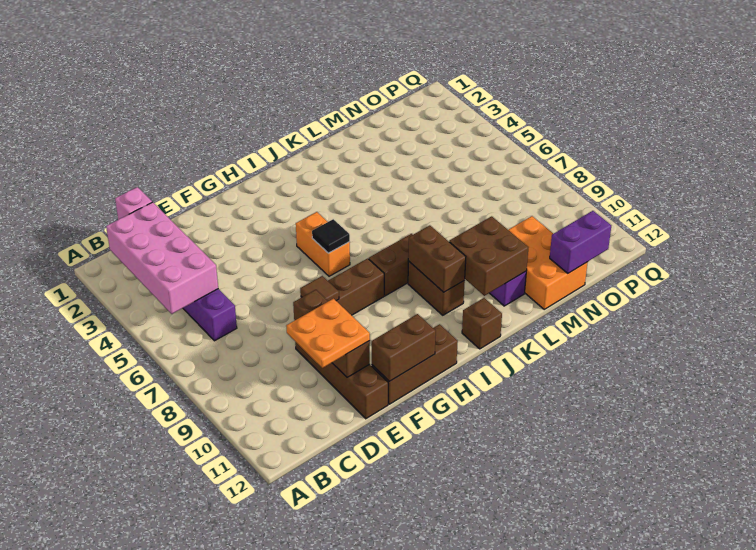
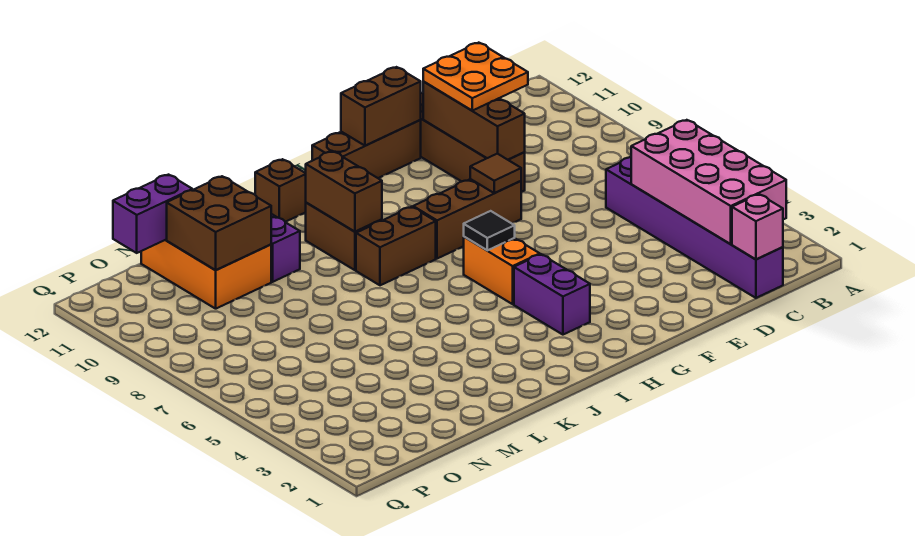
none -> purple brick H3:H4 level 1
brown brick K10:L11 level 2 -> brown brick M10:N11 level 2

